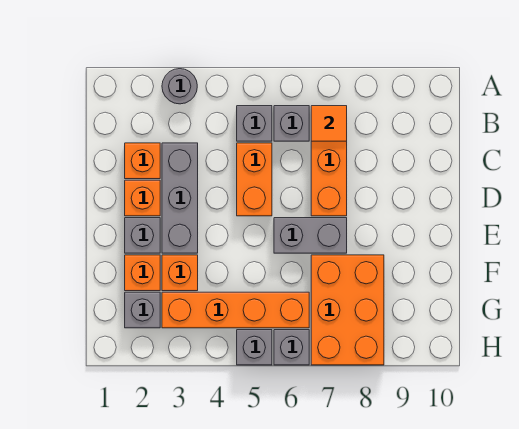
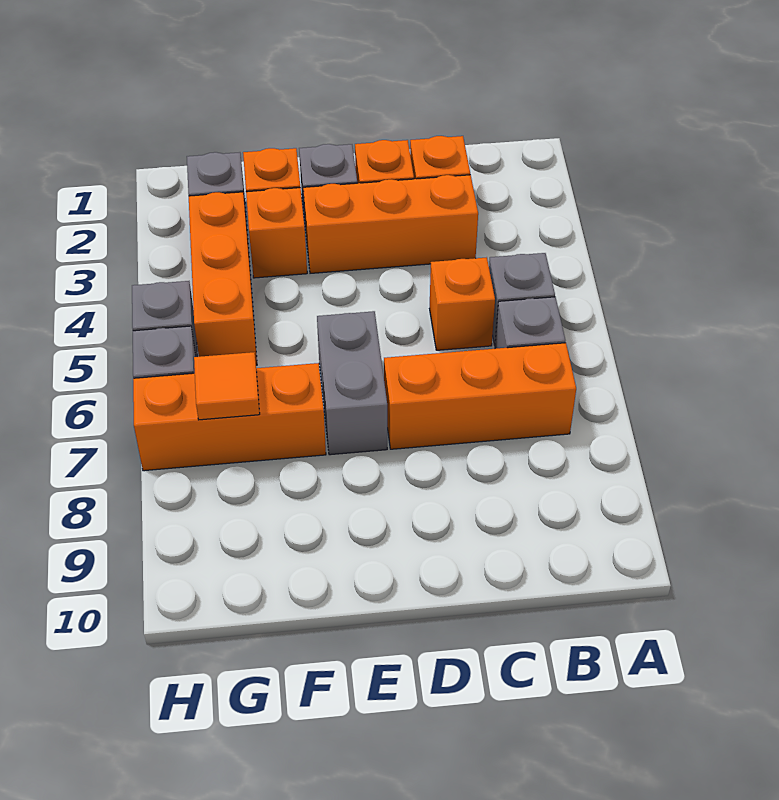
grey round brick A3 level 1 -> none
orange tile B7 level 2 -> orange tile G7 level 2
grey brick C3:E3 level 1 -> orange brick C3:E3 level 1
orange brick C5:D5 level 1 -> orange brick C5 level 1
orange brick F7:H8 level 1 -> orange brick F7:H7 level 1
orange brick G3:G6 level 1 -> orange brick G3:G5 level 1

